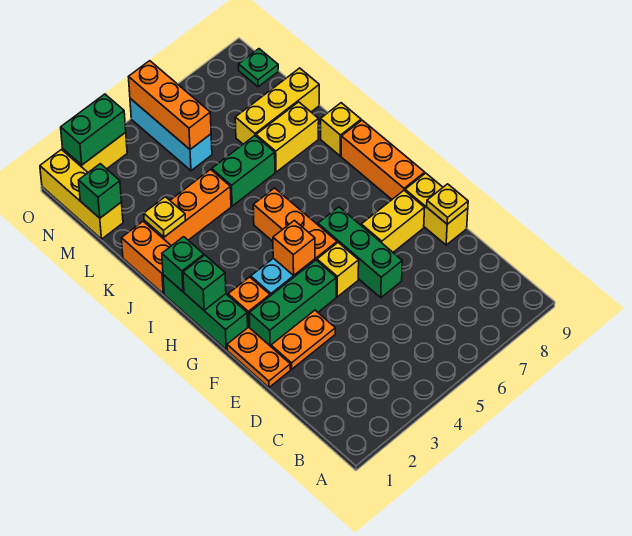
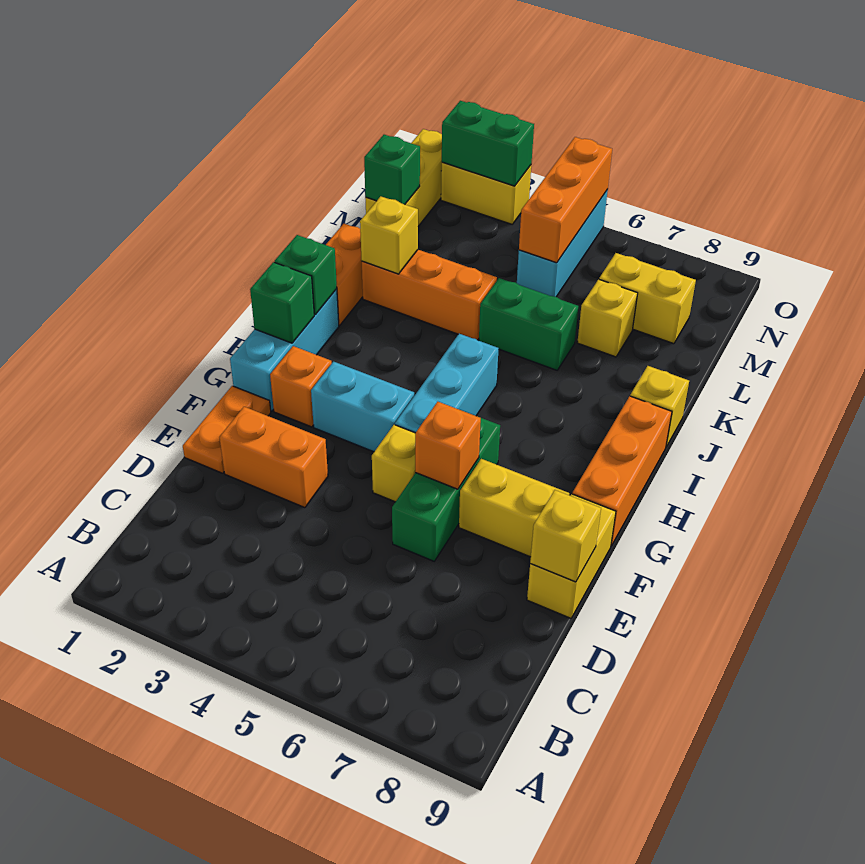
orange plate E2:E3 level 1 -> orange brick E2:E3 level 1
yellow plate E9 level 2 -> yellow brick E9 level 2
green brick F2:F4 level 1 -> none
green brick G1:I1 level 1 -> cyan brick G1:I1 level 1
orange brick G4 level 2 -> orange brick F6 level 2
orange brick G5:I5 level 1 -> cyan brick G5:I5 level 1
yellow plate K2 level 2 -> yellow brick K2 level 2
yellow brick K7:K8 level 1 -> yellow brick M7:M8 level 1
yellow brick L7:L9 level 1 -> yellow brick L7 level 1
green plate N9 level 1 -> none

